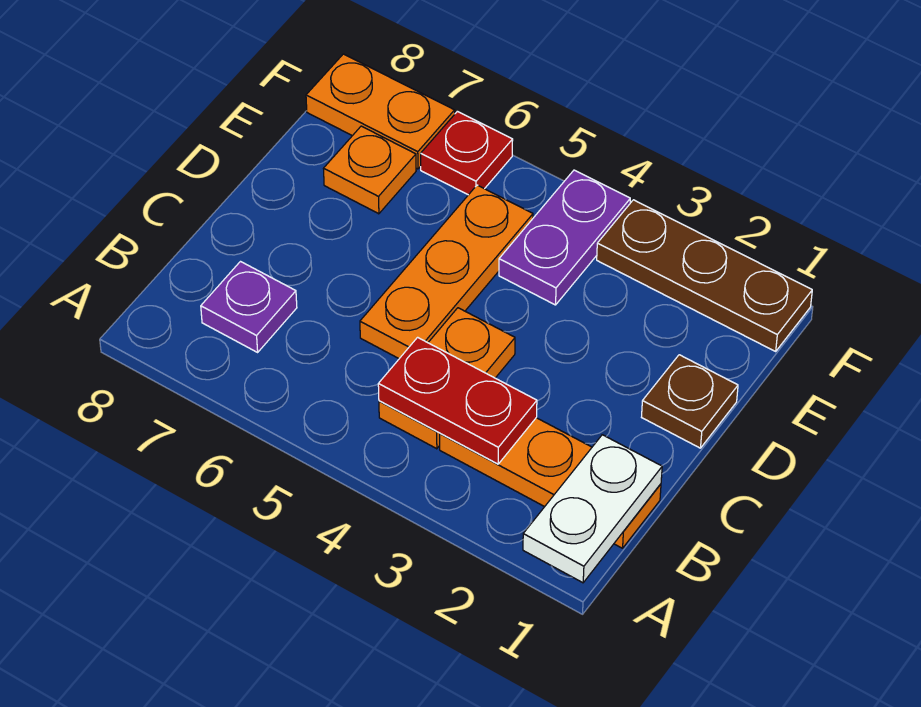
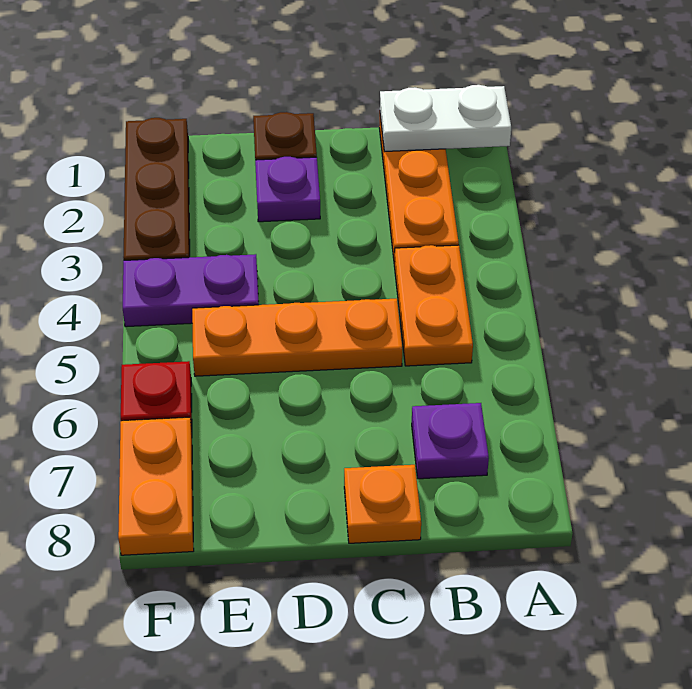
red plate B3:B4 level 2 -> none
orange plate B4:C4 level 1 -> orange plate B4:B5 level 1
none -> purple plate D2 level 1
orange plate E7 level 1 -> orange plate C8 level 1

